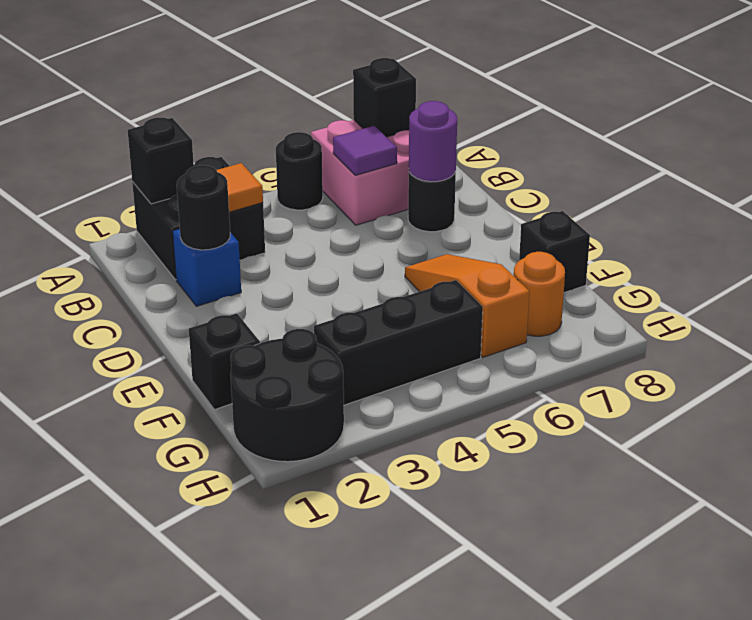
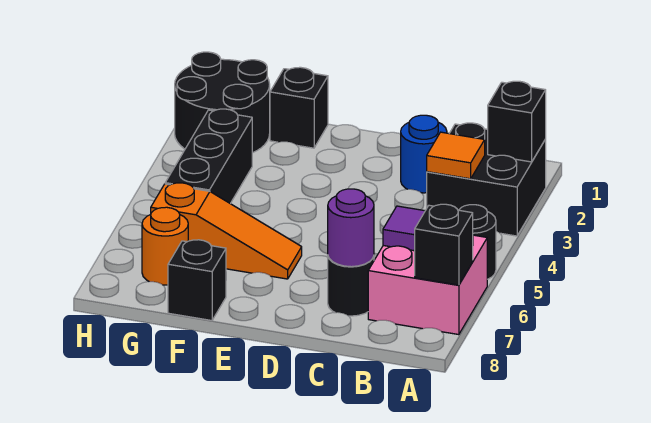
blue brick C2 level 1 -> blue round brick C2 level 1
black round brick C2 level 2 -> none

